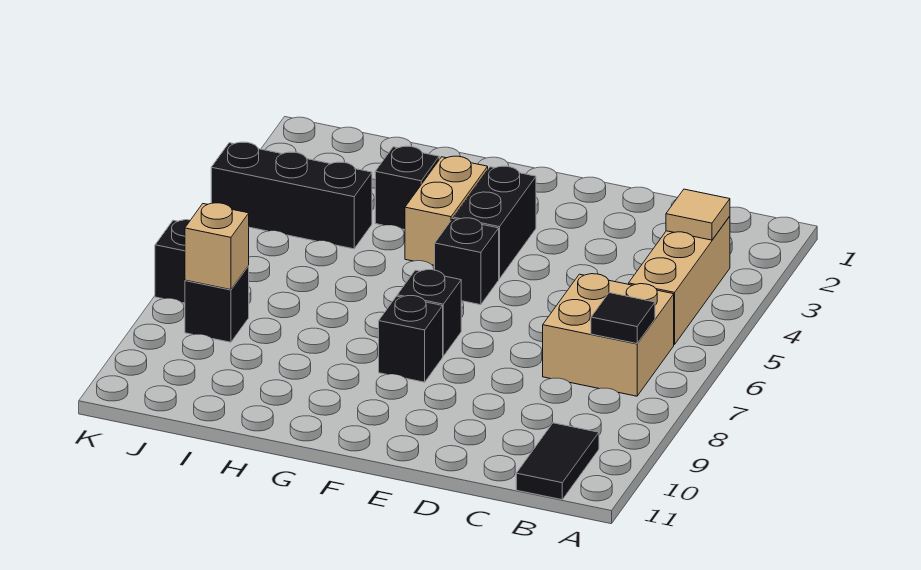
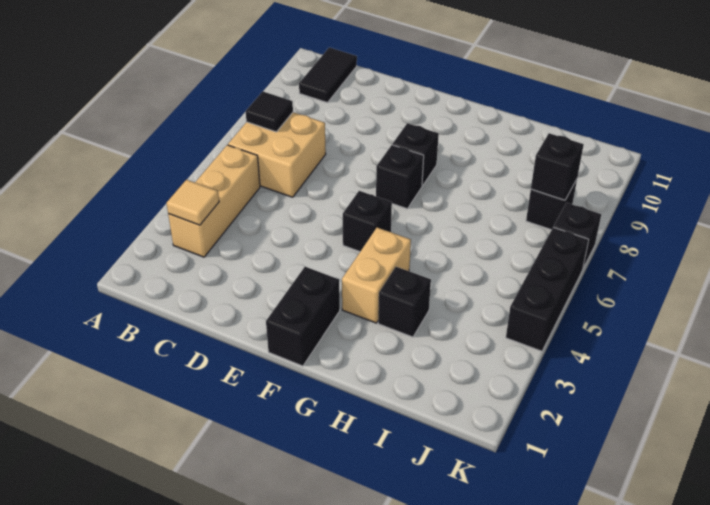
black brick F3:F4 level 1 -> black brick F1:F2 level 1
black brick I4:K4 level 1 -> black brick K4:K6 level 1
tan brick J8 level 2 -> black brick J8 level 2

